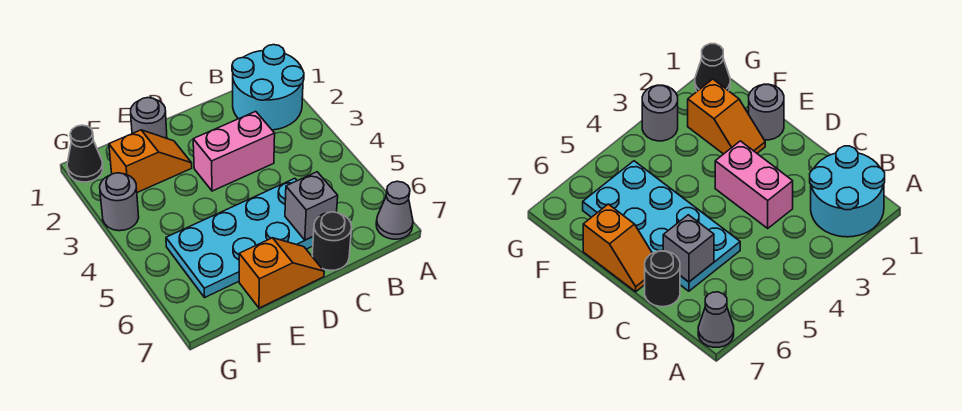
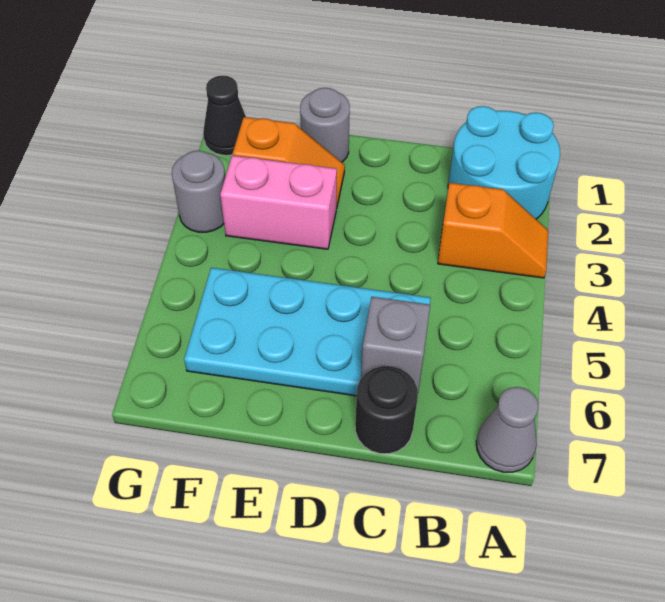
pink brick C3:D3 level 1 -> pink brick E3:F3 level 1
orange slope D7:E7 level 1 top E -> orange slope A3:B3 level 1 top B

